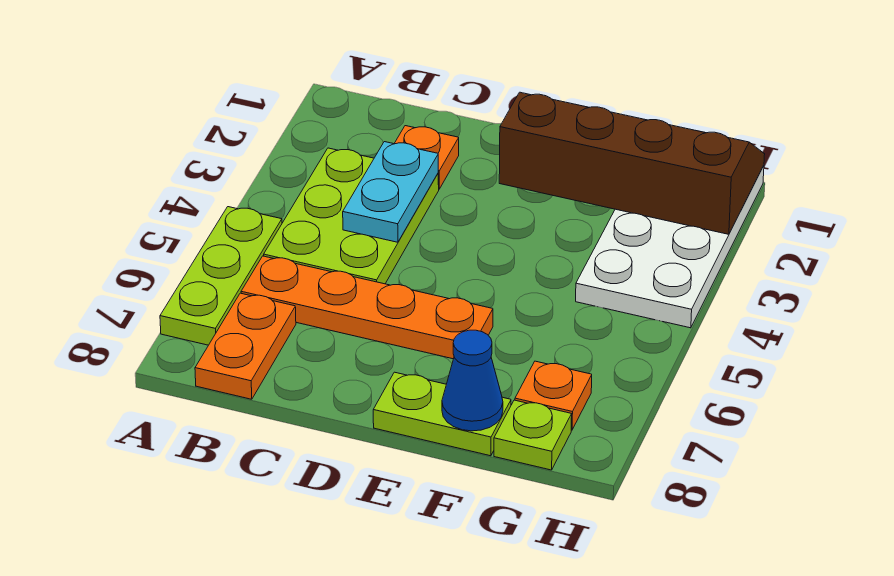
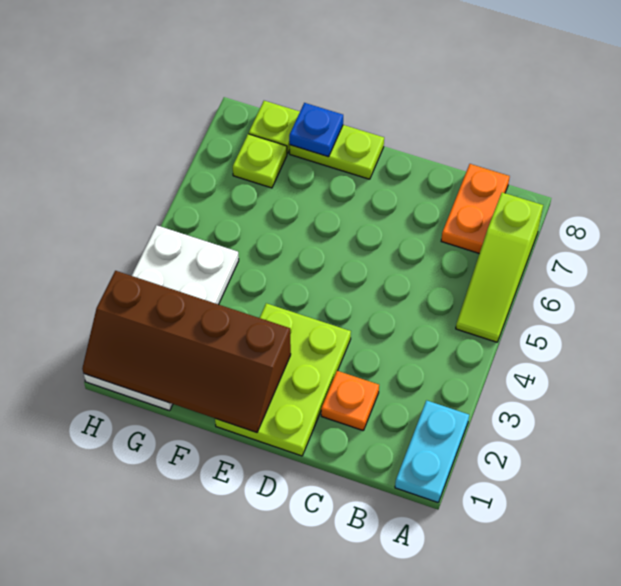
lime plate A5:A7 level 1 -> lime slope A5:A7 level 1 top 7
lime plate B3:C5 level 1 -> lime plate D1:E3 level 1
orange plate B6:E6 level 1 -> none
cyan plate C3:C4 level 2 -> cyan plate A1:A2 level 1
blue cone F8 level 2 -> blue plate F8 level 2
orange plate G7 level 1 -> lime plate G7 level 1

